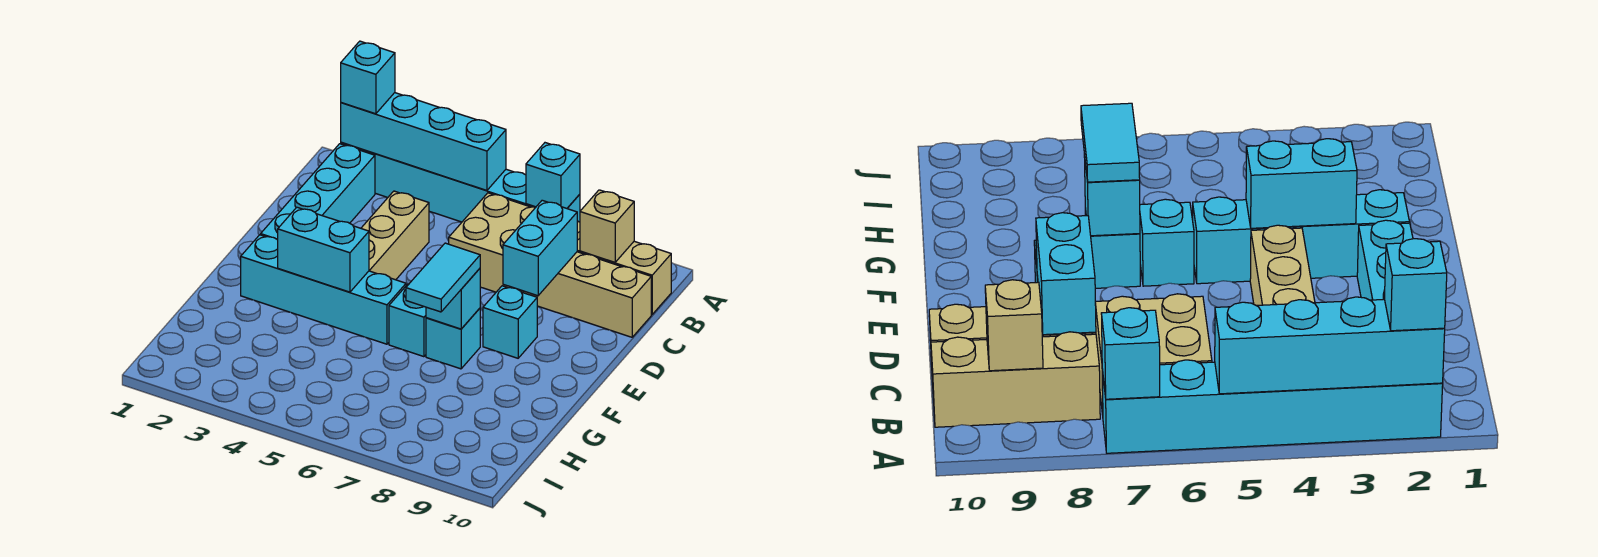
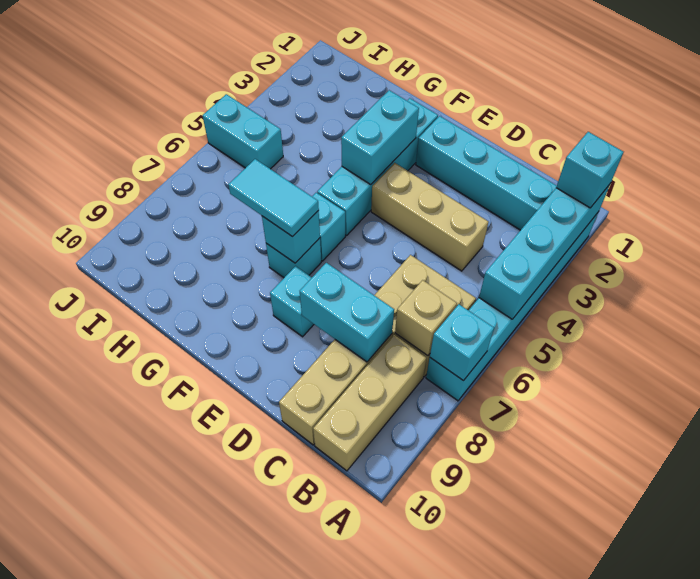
tan brick B9 level 2 -> tan brick B7 level 2
none -> cyan brick I5:J5 level 1

